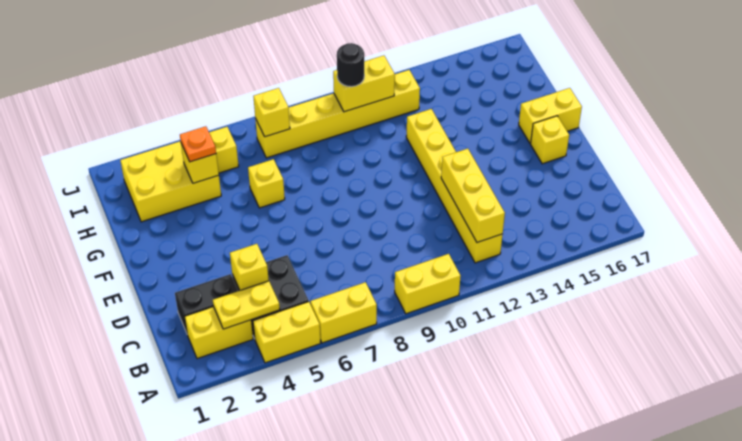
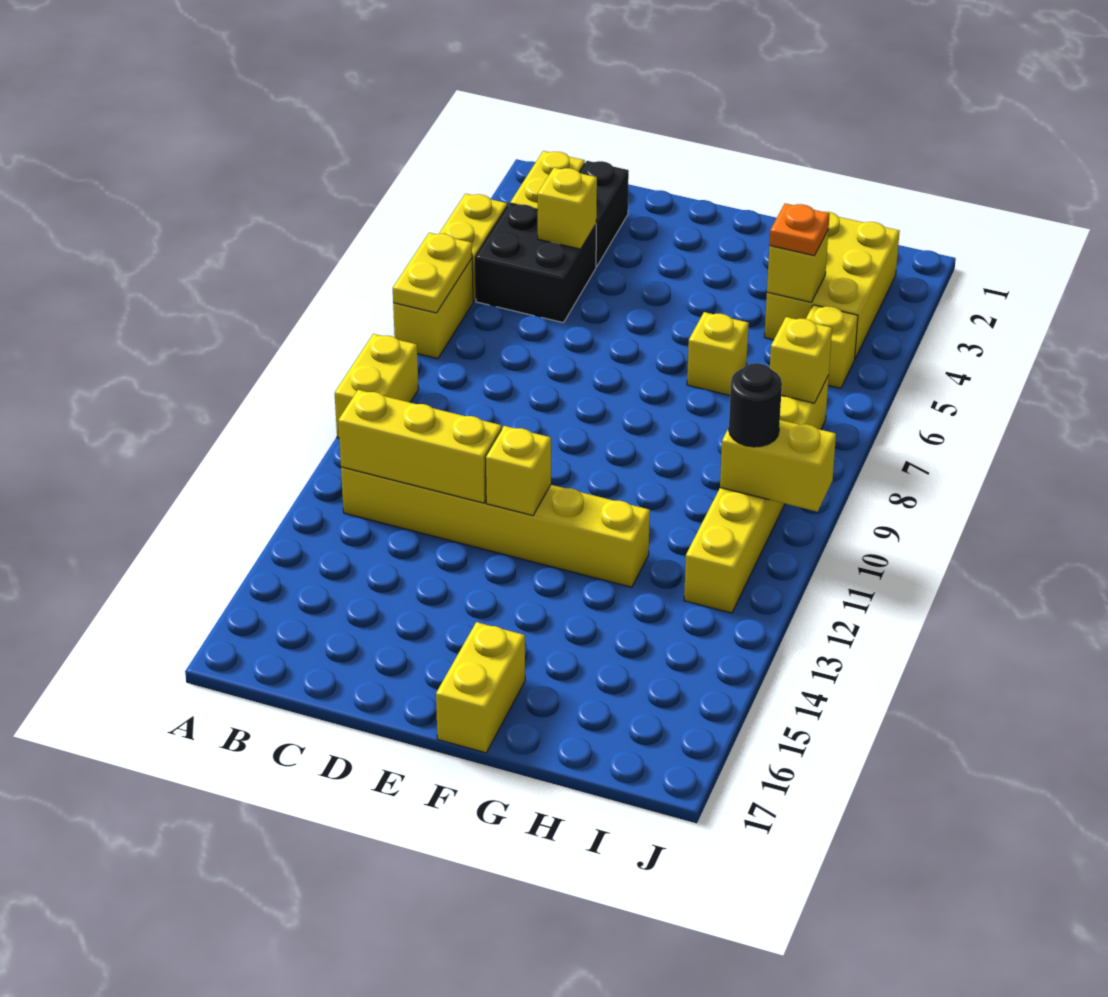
yellow plate B3:B4 level 2 -> yellow plate A6:A7 level 2
yellow brick E16 level 1 -> yellow brick E12 level 2
yellow brick I10:I11 level 2 -> yellow brick I10:J10 level 2

